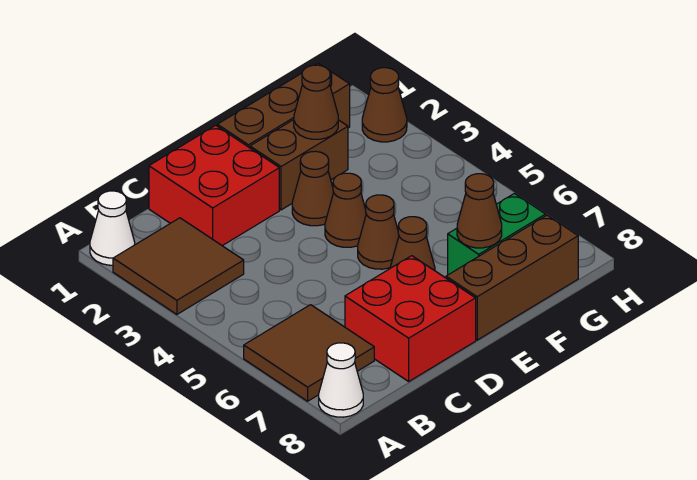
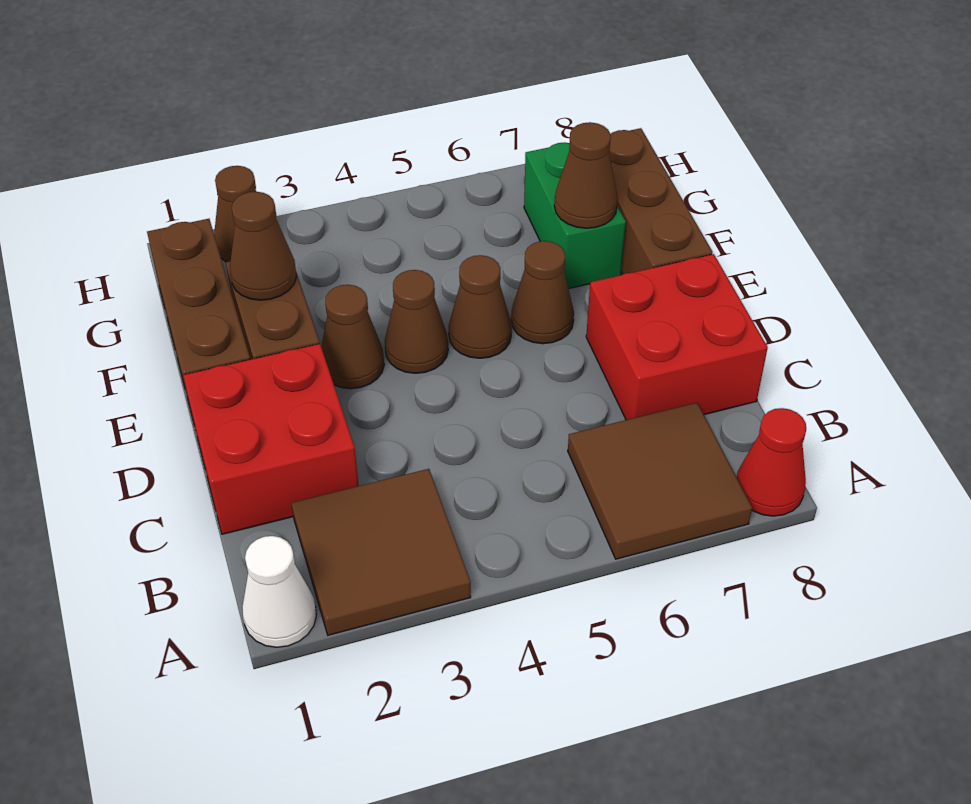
white cone A8 level 1 -> red cone A8 level 1

